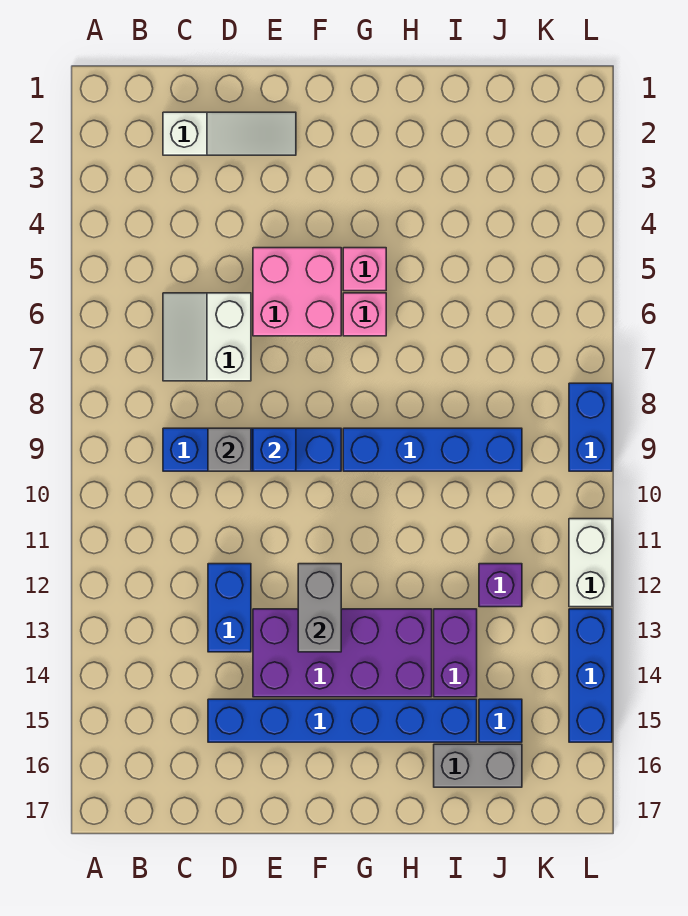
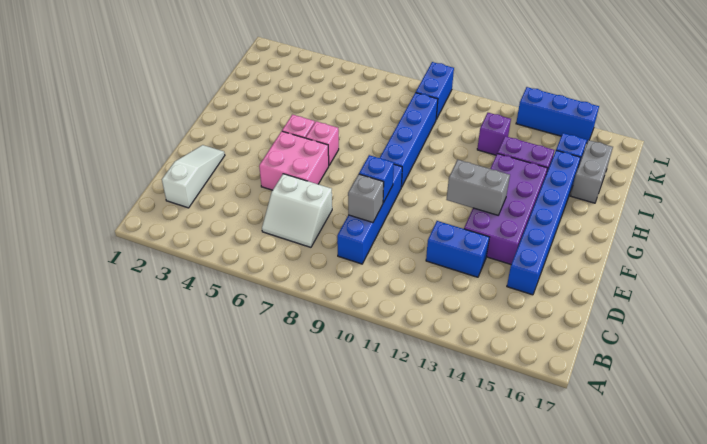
blue brick L8:L9 level 1 -> blue brick K9:L9 level 1
white brick L11:L12 level 1 -> none

